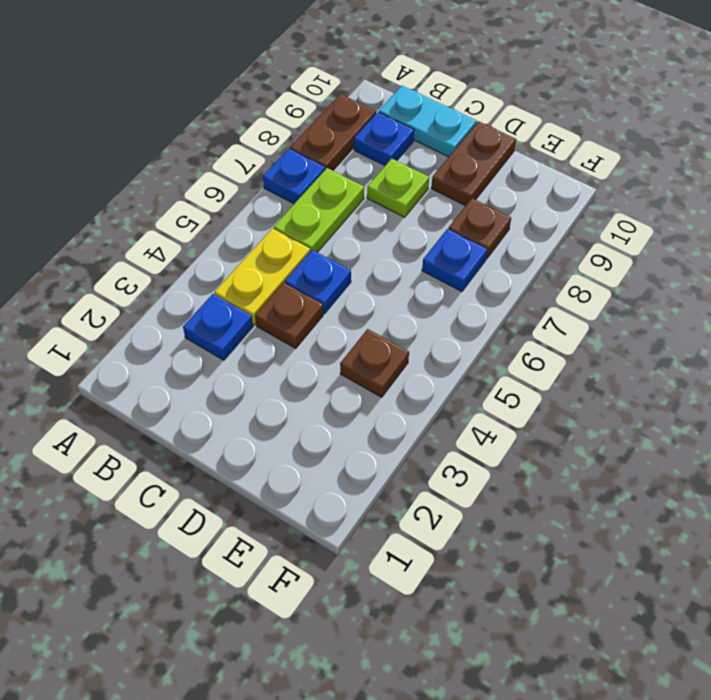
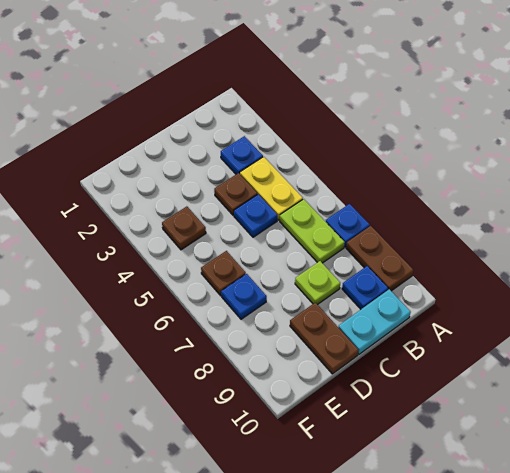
brown plate E8 level 1 -> brown plate E6 level 1

